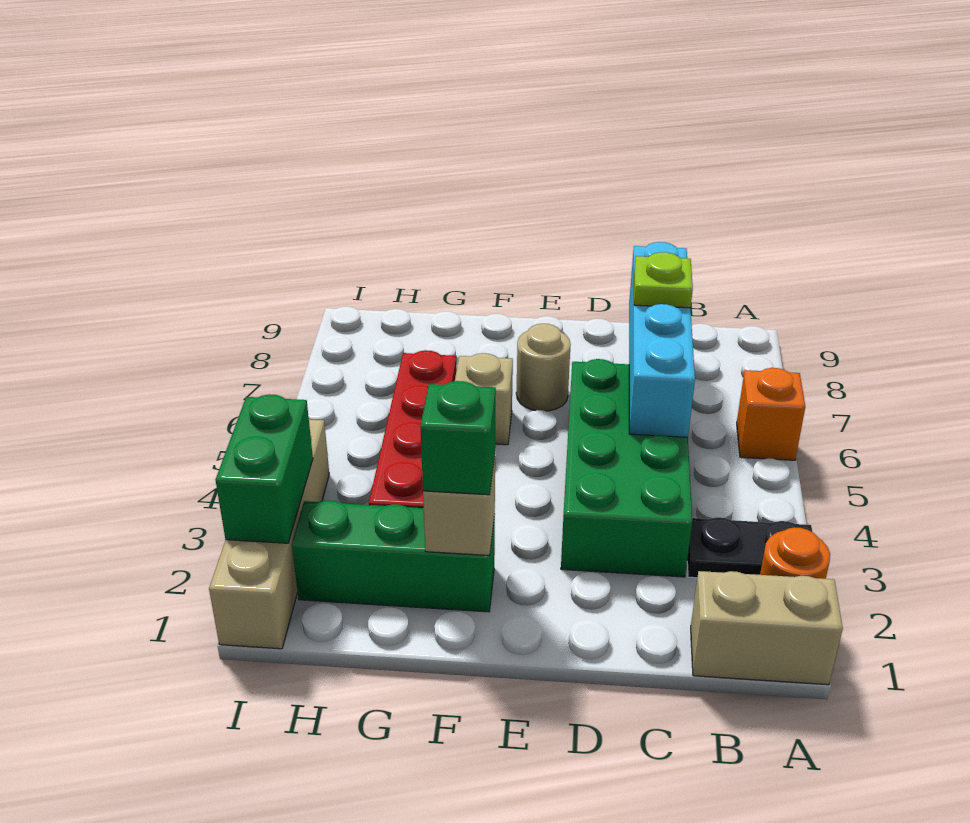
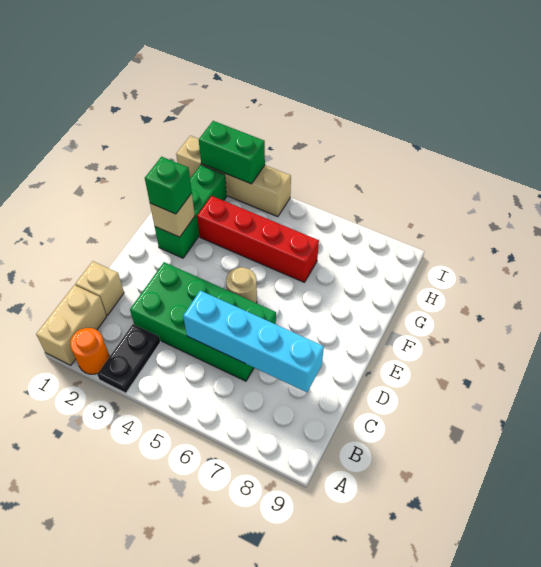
orange brick A6 level 1 -> none
lime plate C7 level 3 -> none
tan round brick E7 level 1 -> tan round brick E5 level 1
tan brick F6 level 1 -> tan brick C1 level 1

